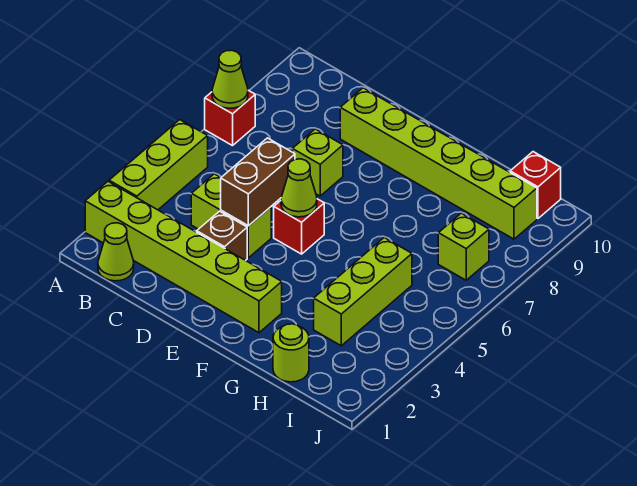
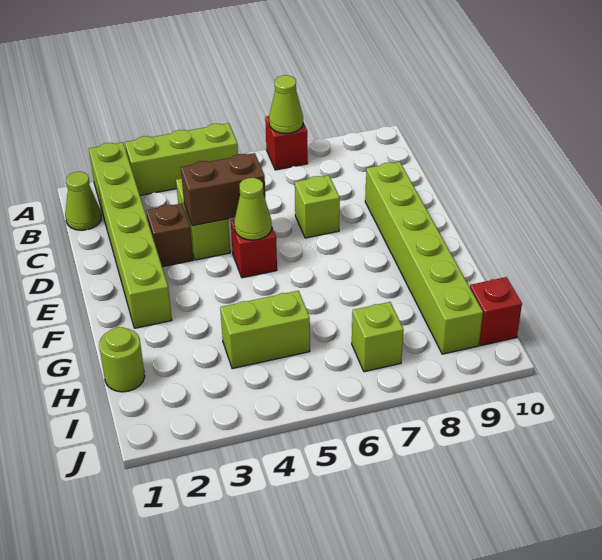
lime brick H3:H5 level 1 -> lime brick H4:H5 level 1

